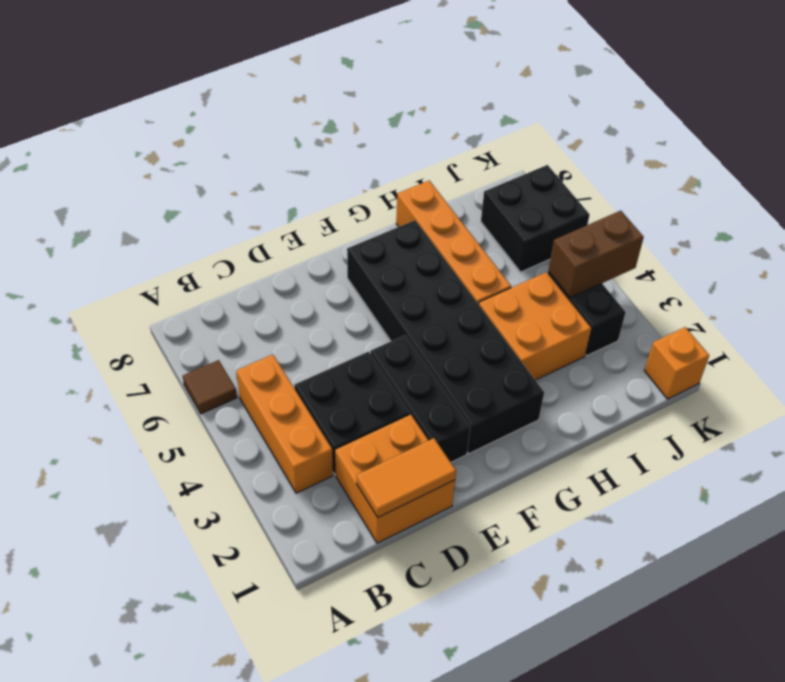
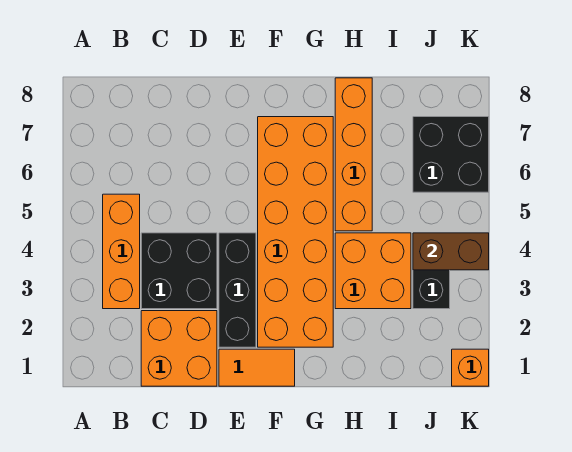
brown tile A6 level 1 -> none
orange tile C1:D1 level 2 -> orange tile E1:F1 level 1
black brick F2:G7 level 1 -> orange brick F2:G7 level 1

